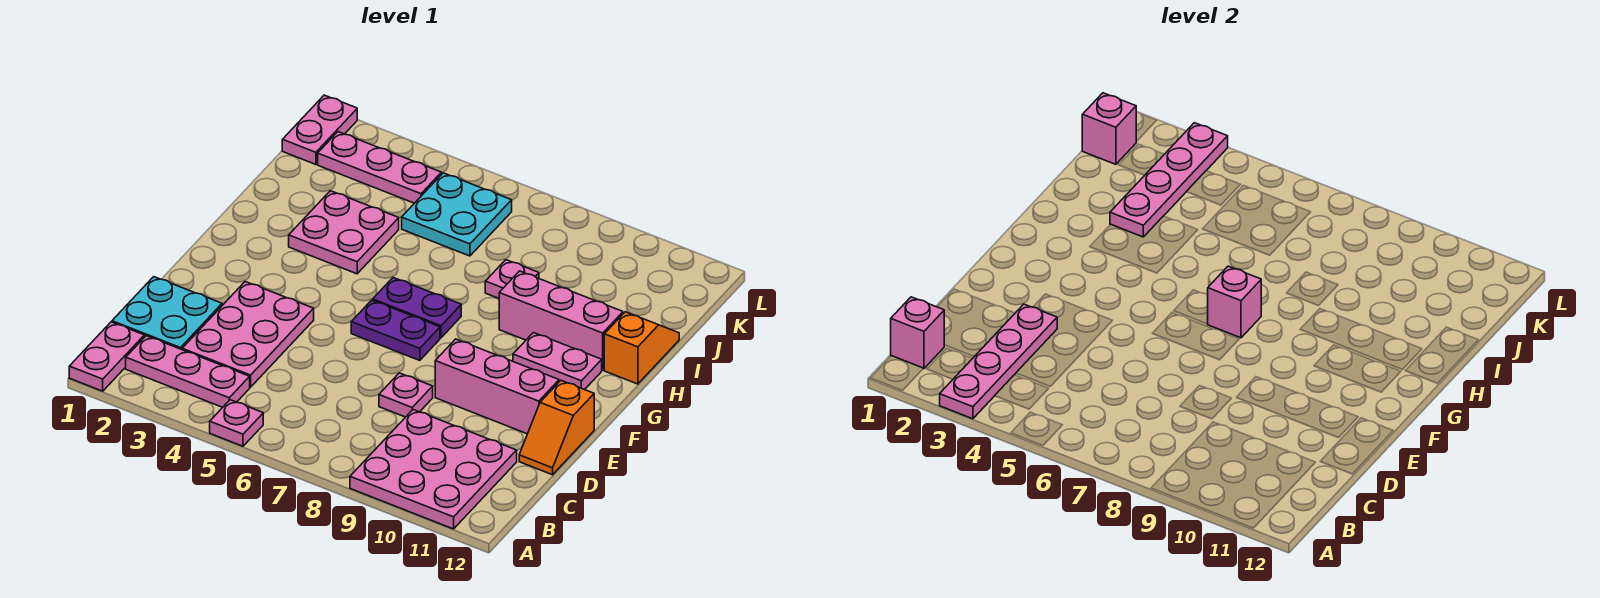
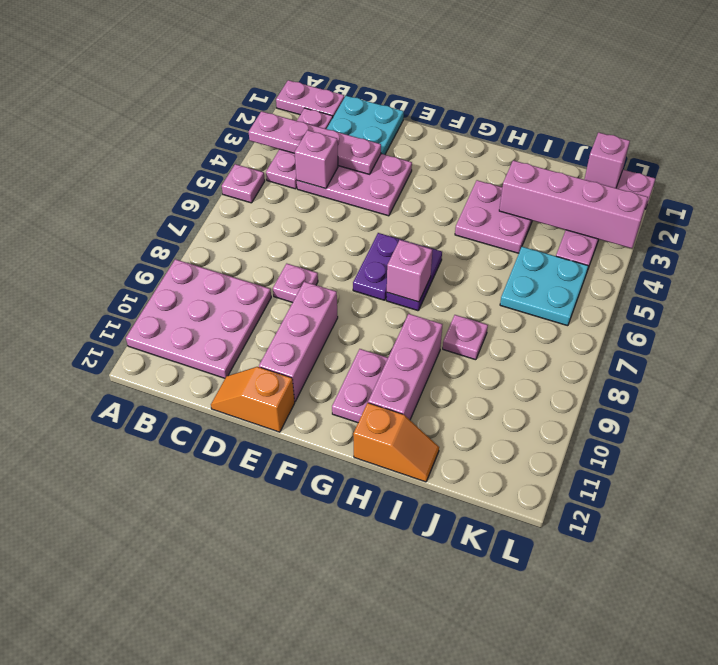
pink brick B1 level 2 -> pink brick C4 level 2
pink plate I3:L3 level 2 -> pink brick I3:L3 level 2

